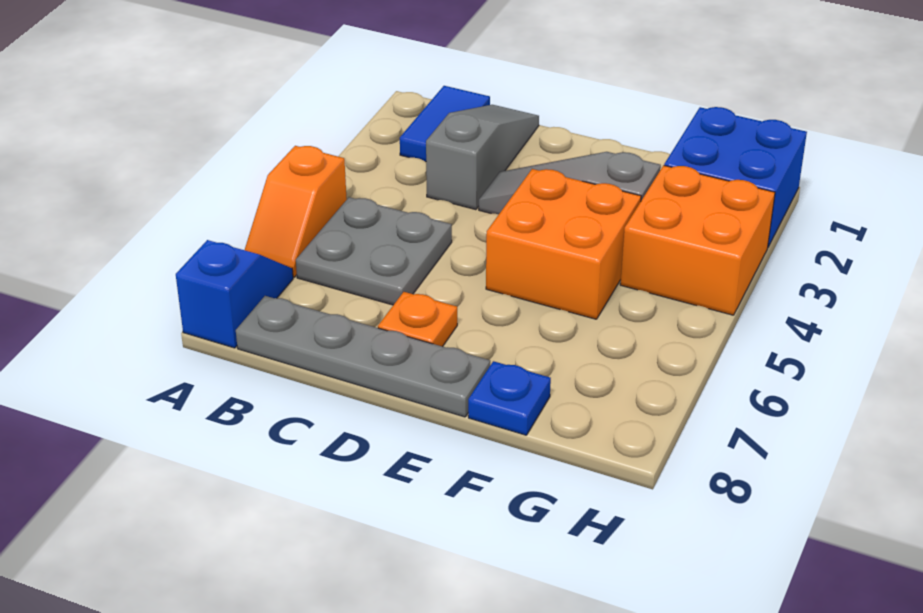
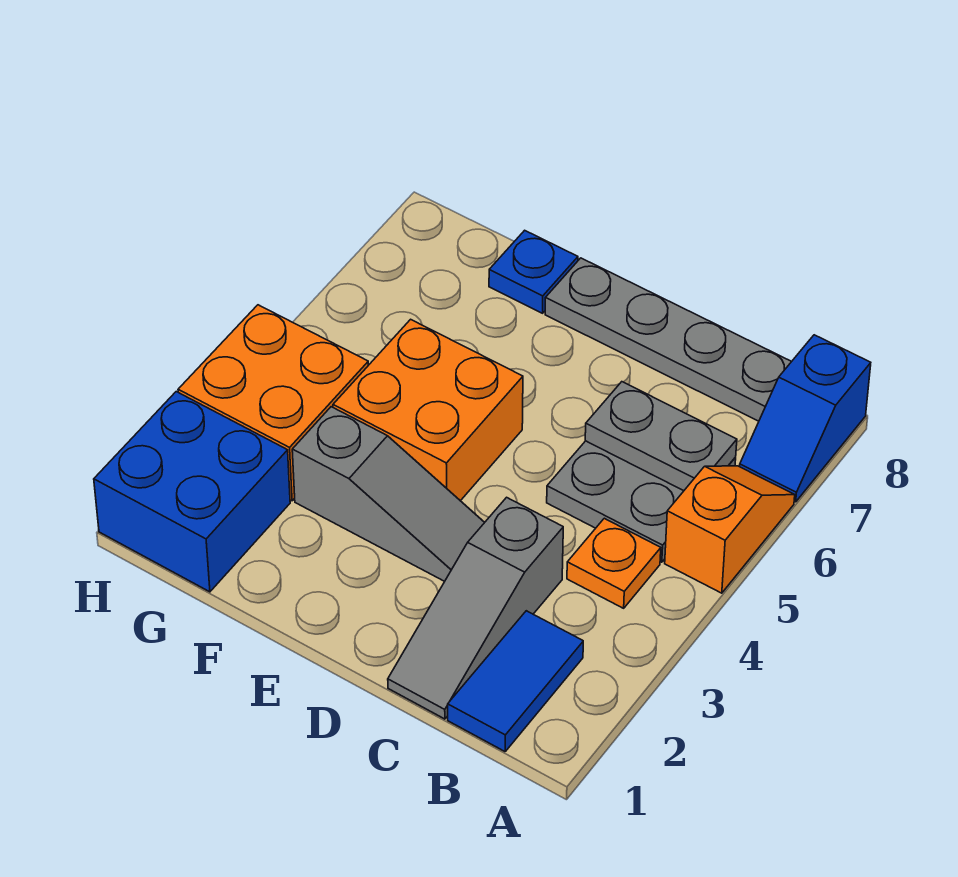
none -> grey plate B6:C6 level 2
orange plate D7 level 1 -> orange plate B4 level 1

